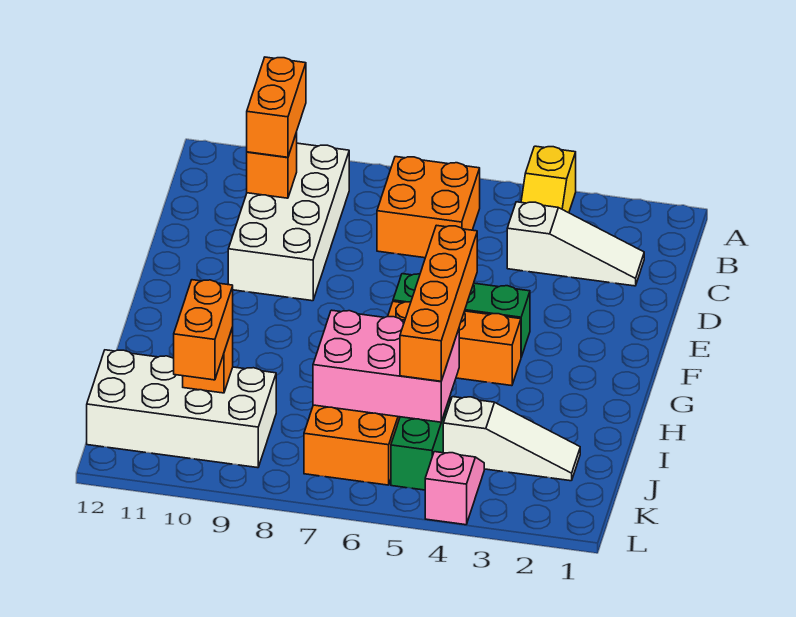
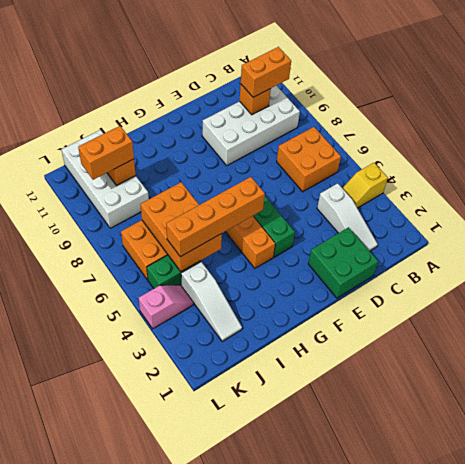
none -> green brick D1:E2 level 1
pink brick I5:J7 level 2 -> orange brick I5:J7 level 2

